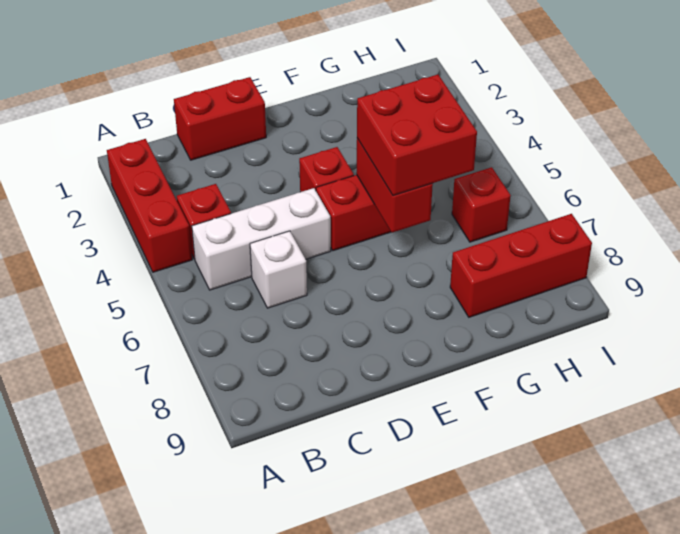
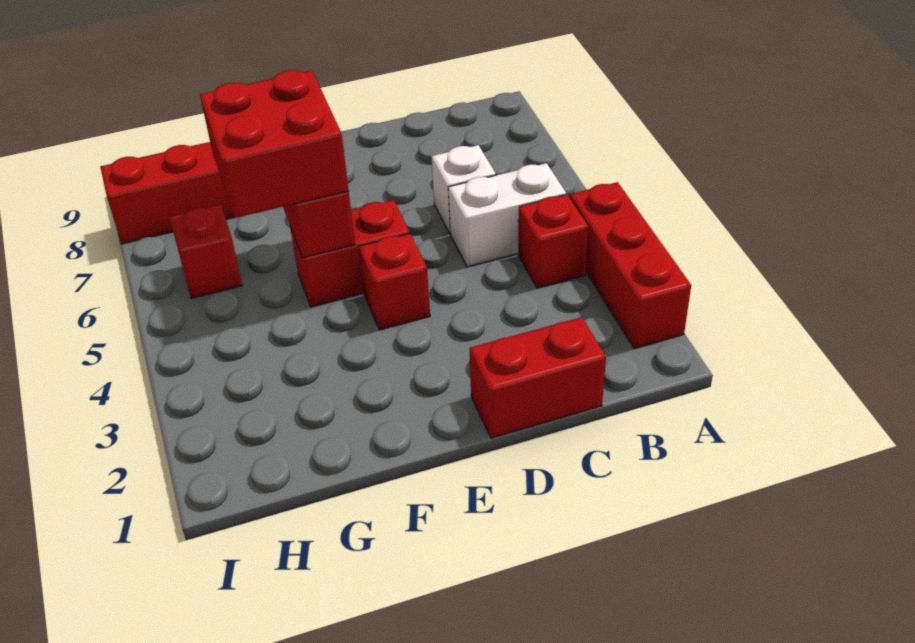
white brick B5:D5 level 1 -> white brick B5:C5 level 1

